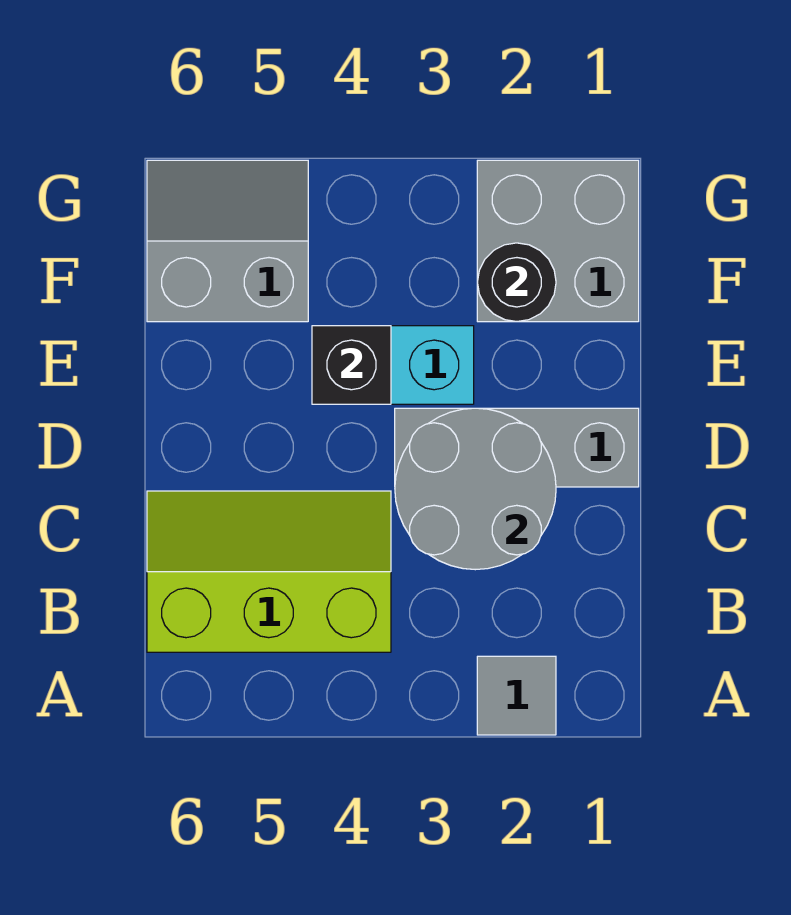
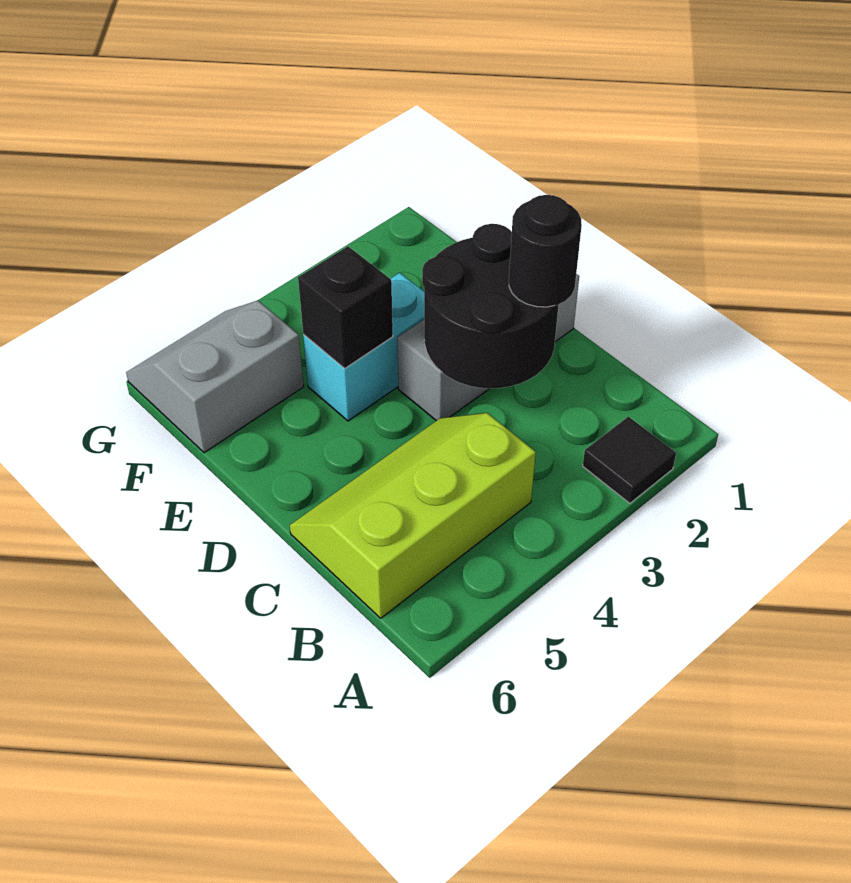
grey tile A2 level 1 -> black tile A2 level 1
grey round brick C2:D3 level 2 -> black round brick C2:D3 level 2
grey brick F1:G2 level 1 -> none
black round brick F2 level 2 -> black round brick C2 level 3

